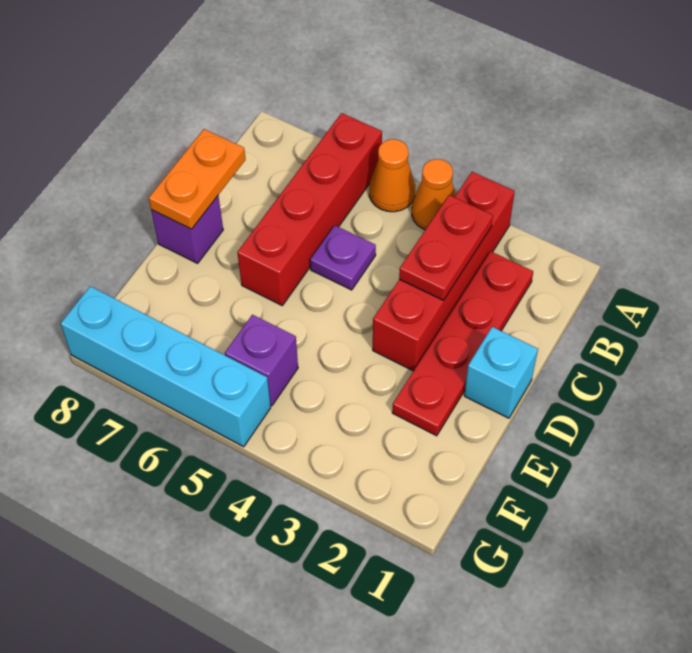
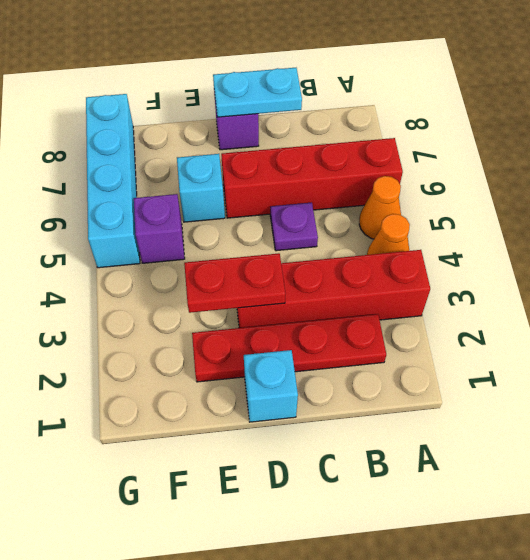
red plate B3:C3 level 2 -> red plate D3:E3 level 2
orange plate C8:D8 level 2 -> cyan plate C8:D8 level 2
none -> cyan brick E6 level 1

